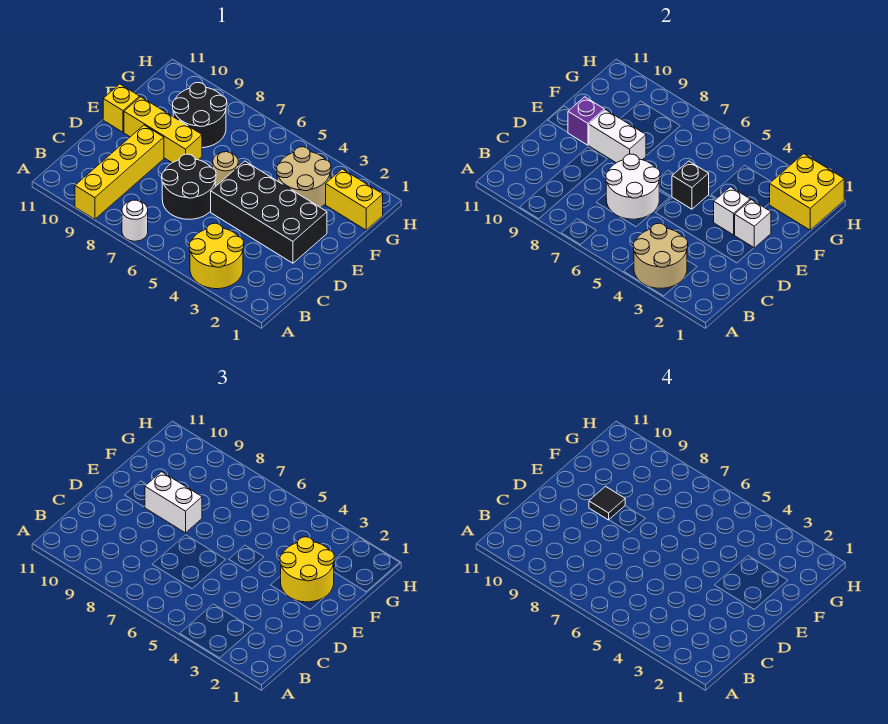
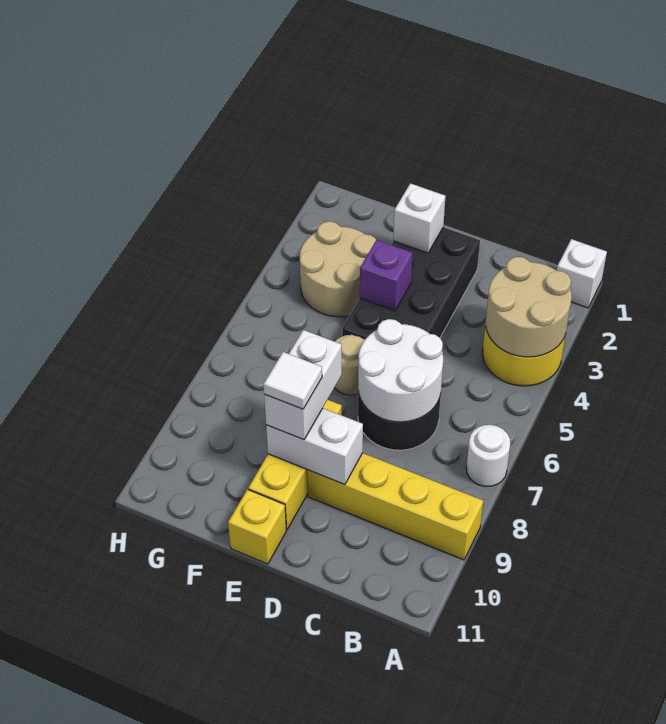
yellow round brick E2:F3 level 3 -> none
white brick E3 level 2 -> white brick A1 level 1
black brick E5 level 2 -> none
white brick E8:E9 level 2 -> white brick D9:E9 level 2
black tile E9 level 4 -> white tile E9 level 4
purple brick E10 level 2 -> purple brick E4 level 2
black round brick F8:G9 level 1 -> none
yellow brick G1:G2 level 1 -> none
yellow brick G1:H2 level 2 -> none

